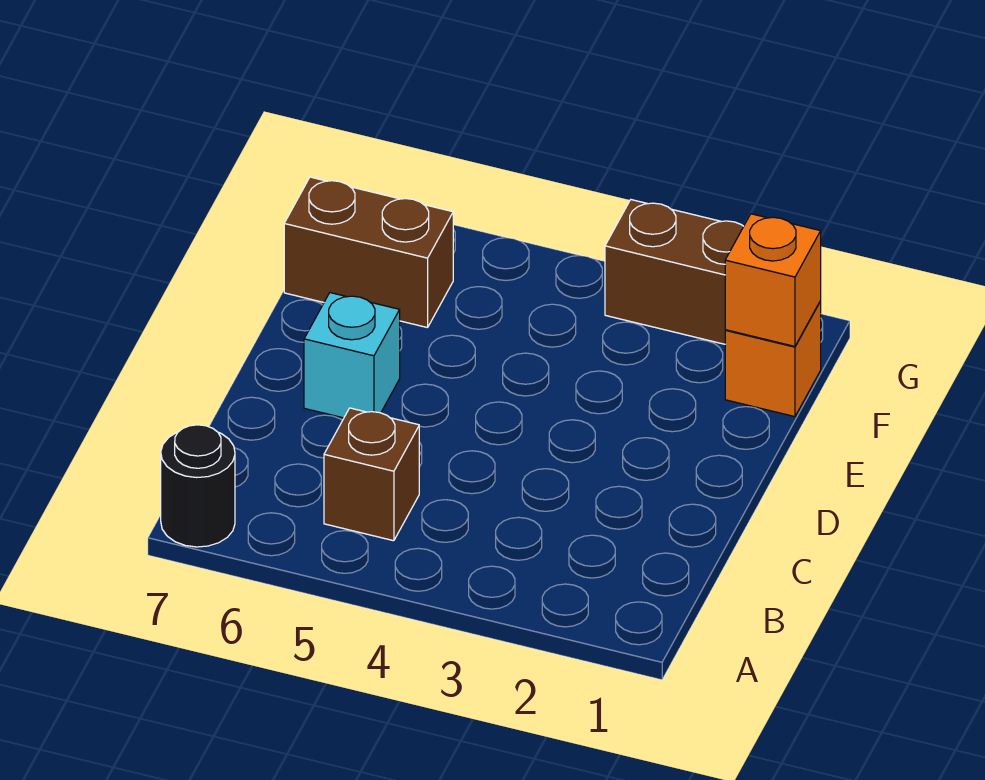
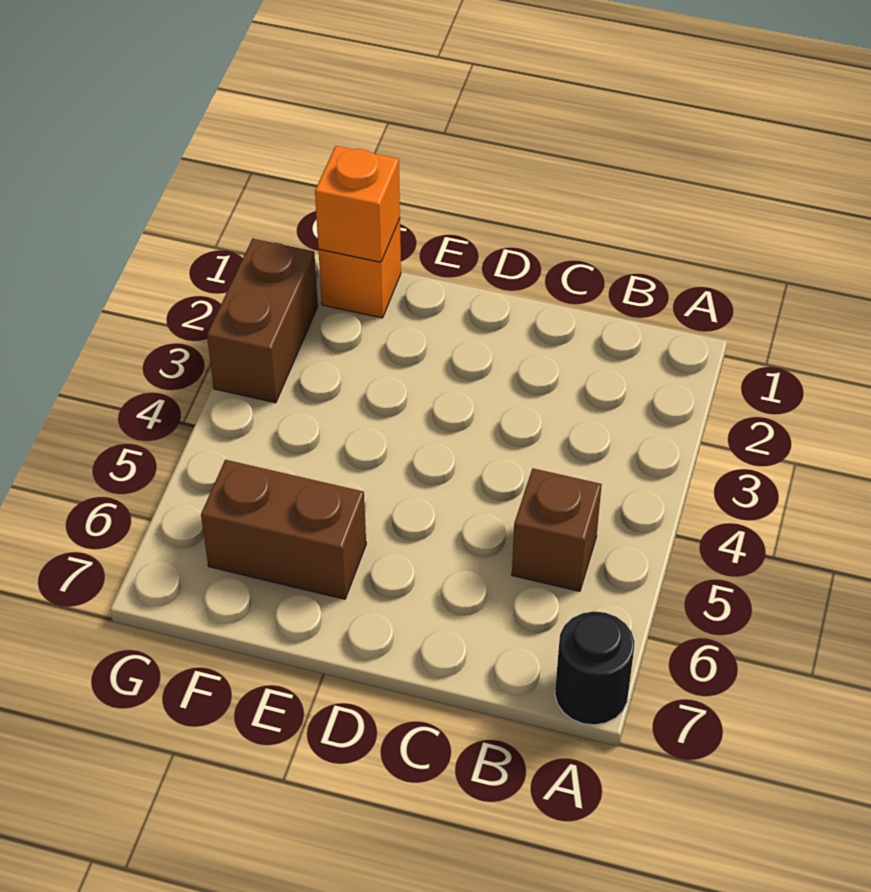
cyan brick D6 level 1 -> none
brown brick F6:F7 level 1 -> brown brick E6:F6 level 1

